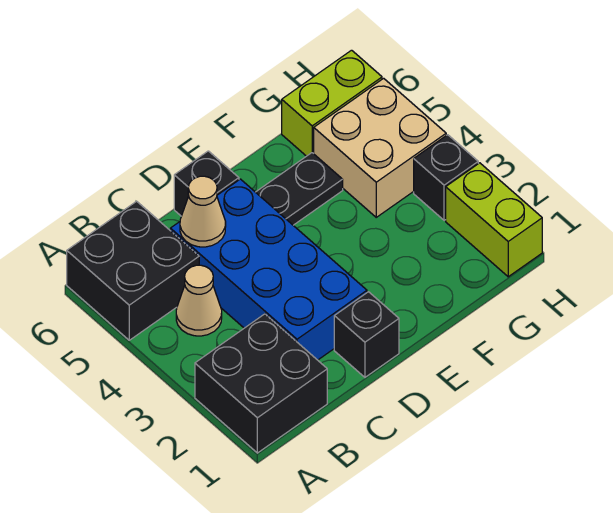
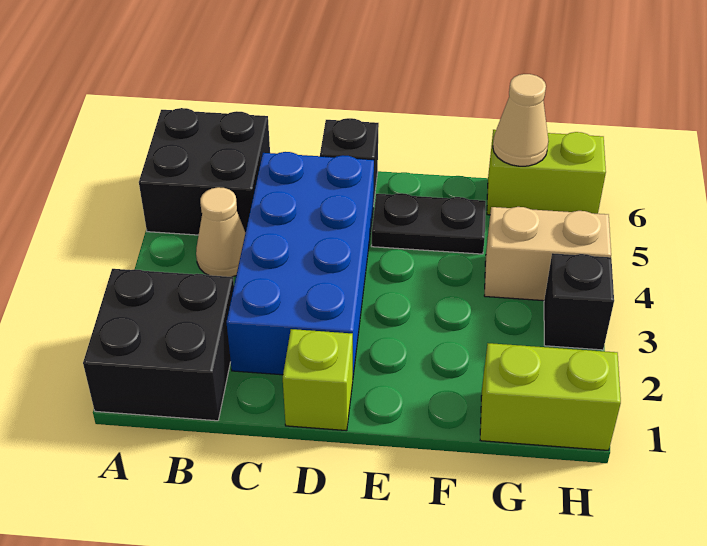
tan cone C5 level 2 -> tan cone G6 level 2
black brick D1 level 1 -> lime brick D1 level 1
tan brick G4:H5 level 1 -> tan brick G4:H4 level 1
lime brick H1:H2 level 1 -> lime brick G1:H1 level 1

